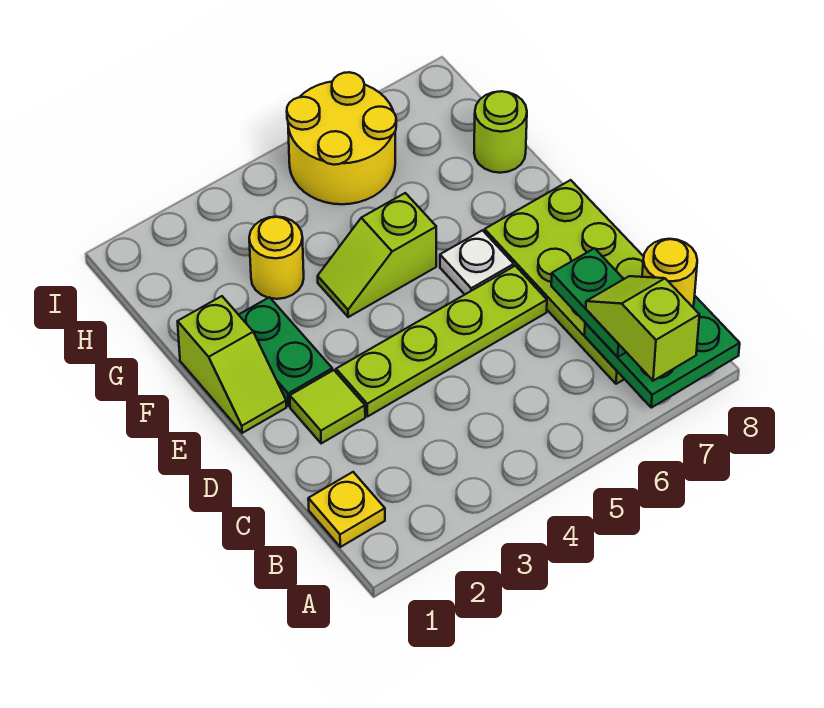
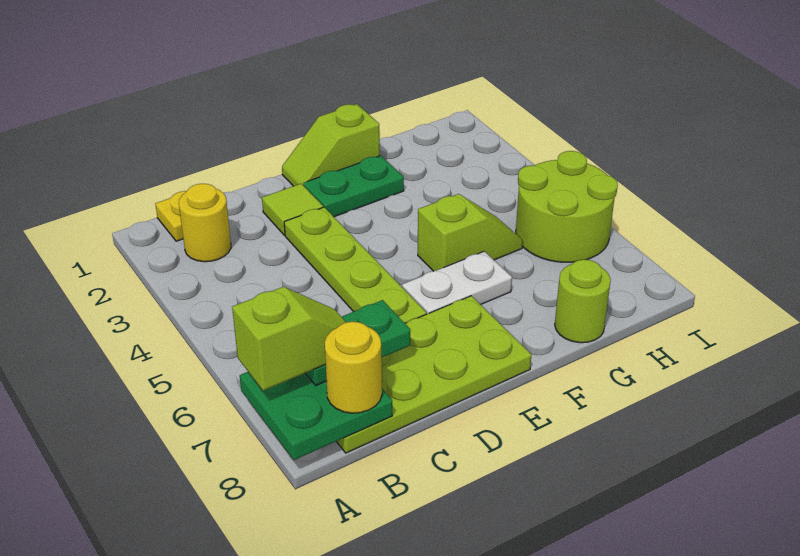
white plate E6 level 1 -> white plate E6:F6 level 1
lime slope F4:F5 level 1 top 5 -> lime slope F5:G5 level 1 top F
yellow round brick G3 level 1 -> yellow round brick B2 level 1
yellow round brick H5:I6 level 1 -> lime round brick H5:I6 level 1

